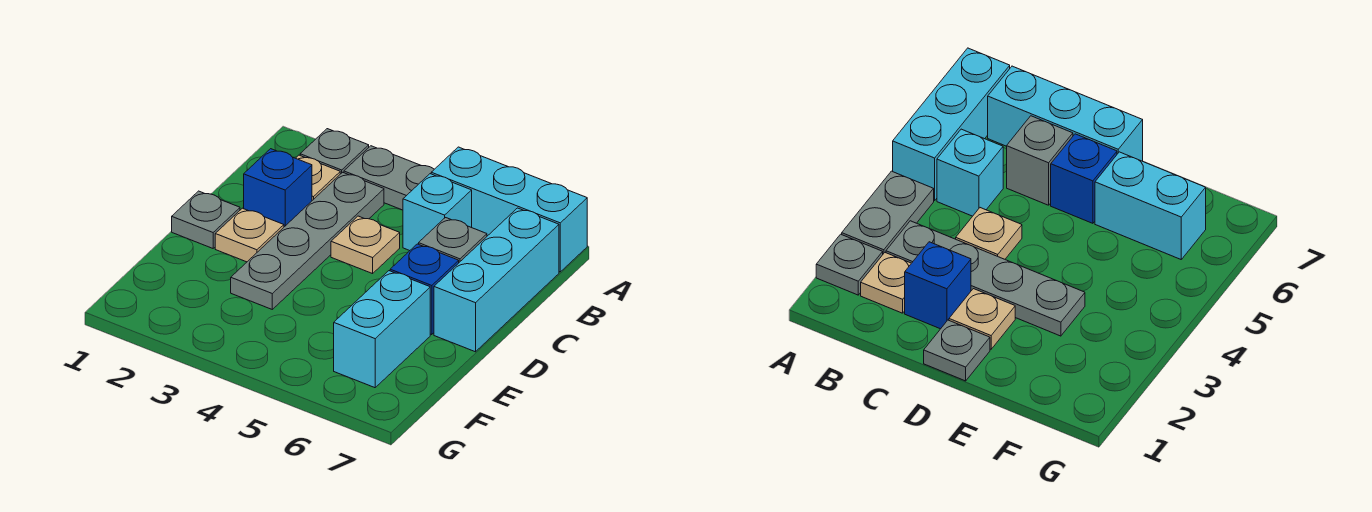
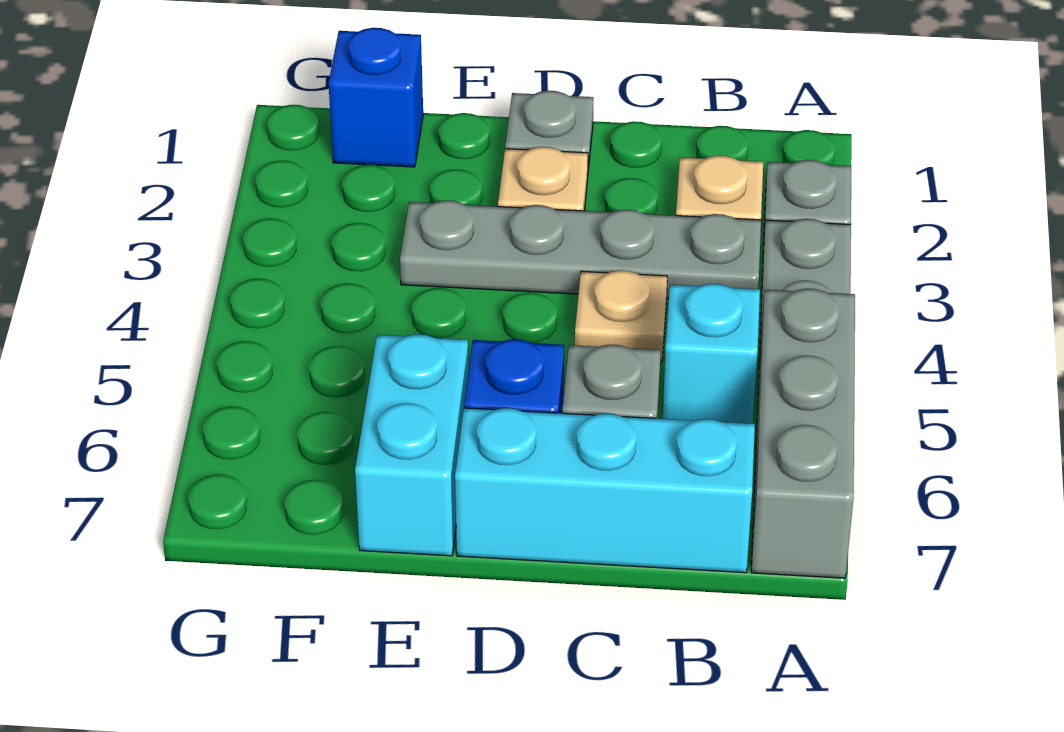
cyan brick A5:A7 level 1 -> grey brick A5:A7 level 1
blue brick C2 level 1 -> blue brick F1 level 1
cyan brick E6:F6 level 1 -> cyan brick E6:E7 level 1

